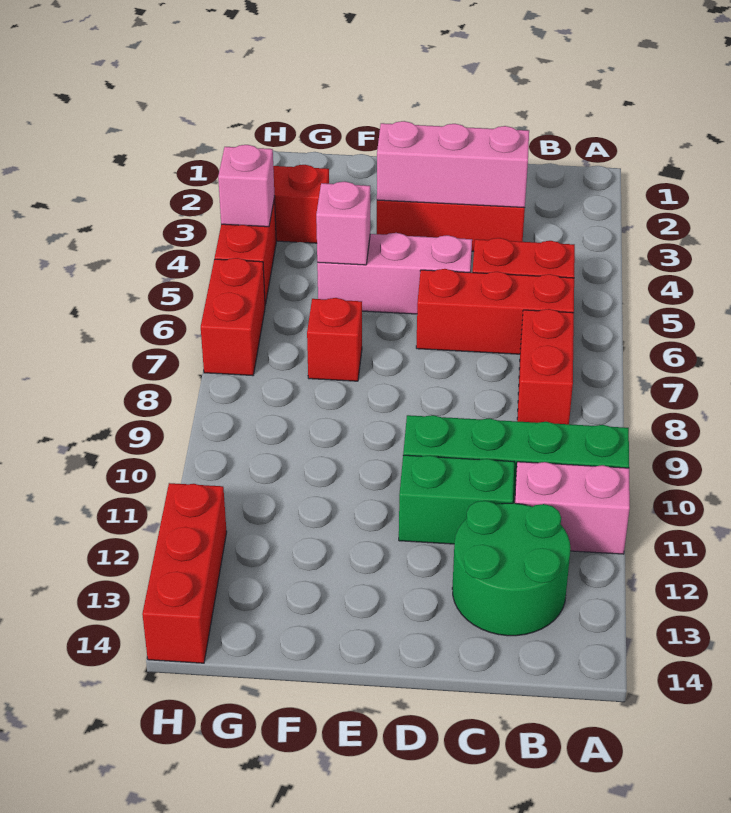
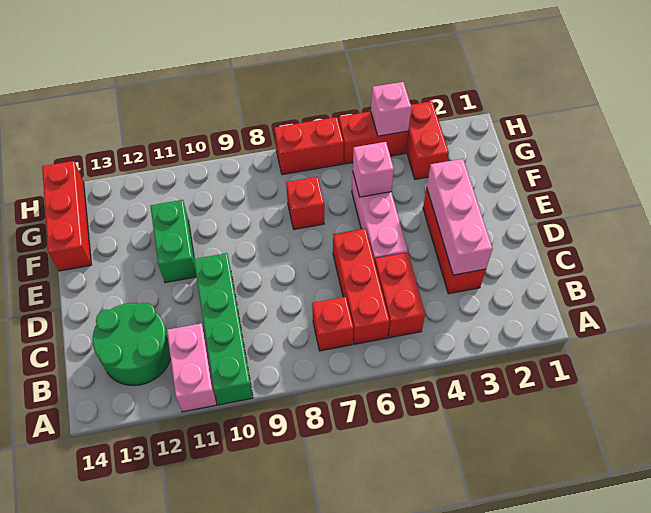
red brick B7:B8 level 1 -> red brick B7 level 1
green brick C11:D11 level 1 -> green brick E11:F11 level 1
red brick H12:H14 level 1 -> red brick F14:H14 level 1

